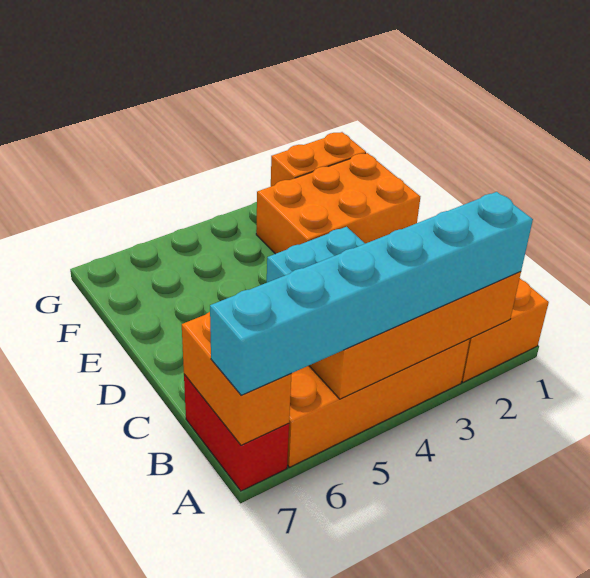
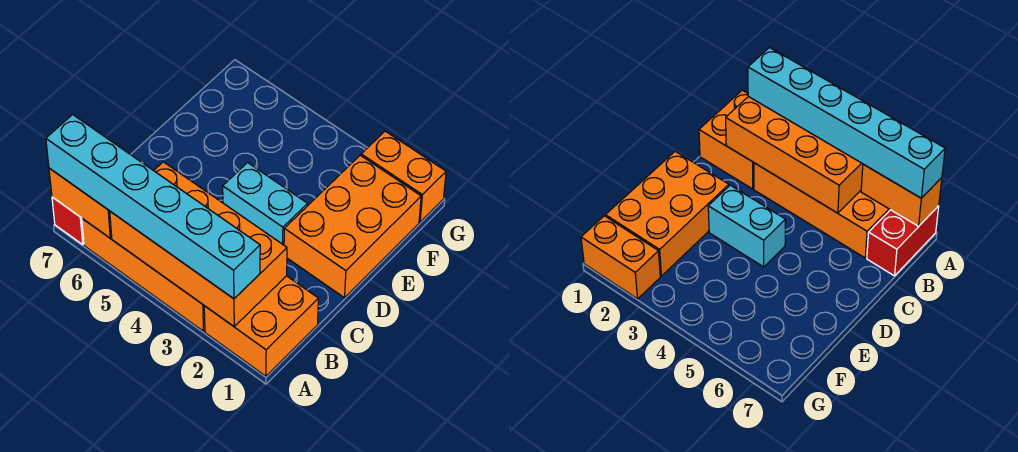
orange brick A7:B7 level 2 -> orange brick A6:A7 level 2
orange brick E1:F3 level 1 -> orange brick D1:F2 level 1

